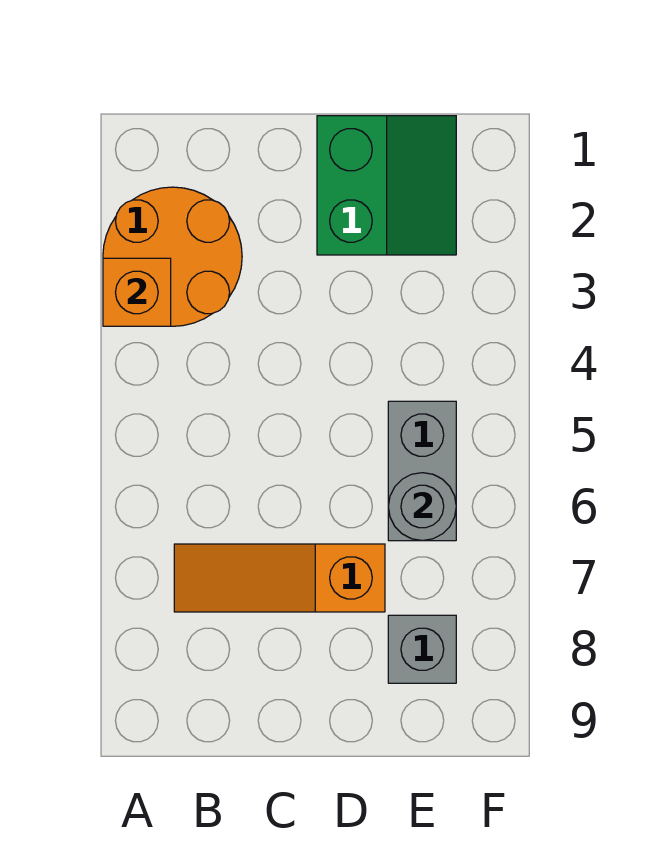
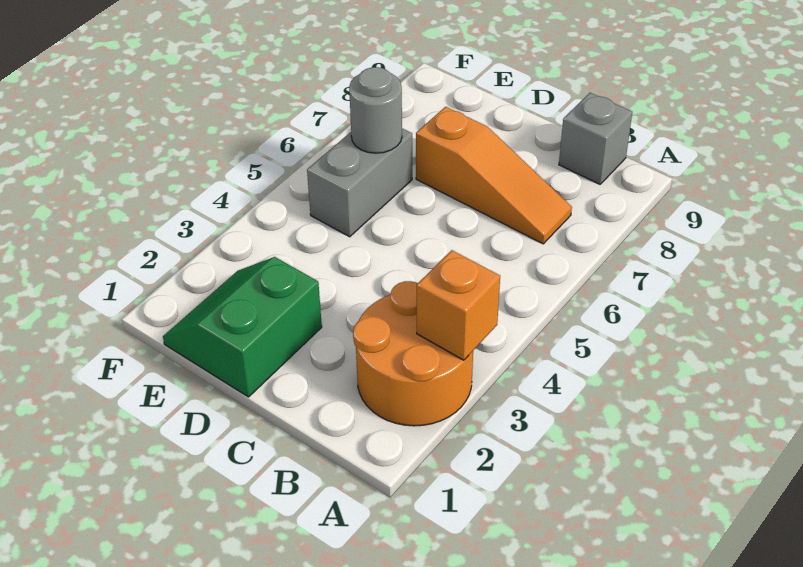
grey brick E8 level 1 -> grey brick B9 level 1

